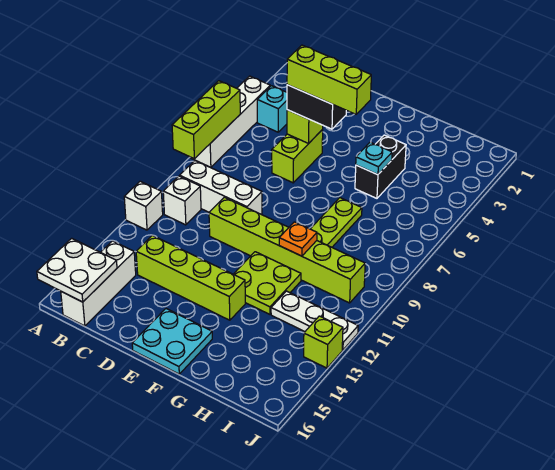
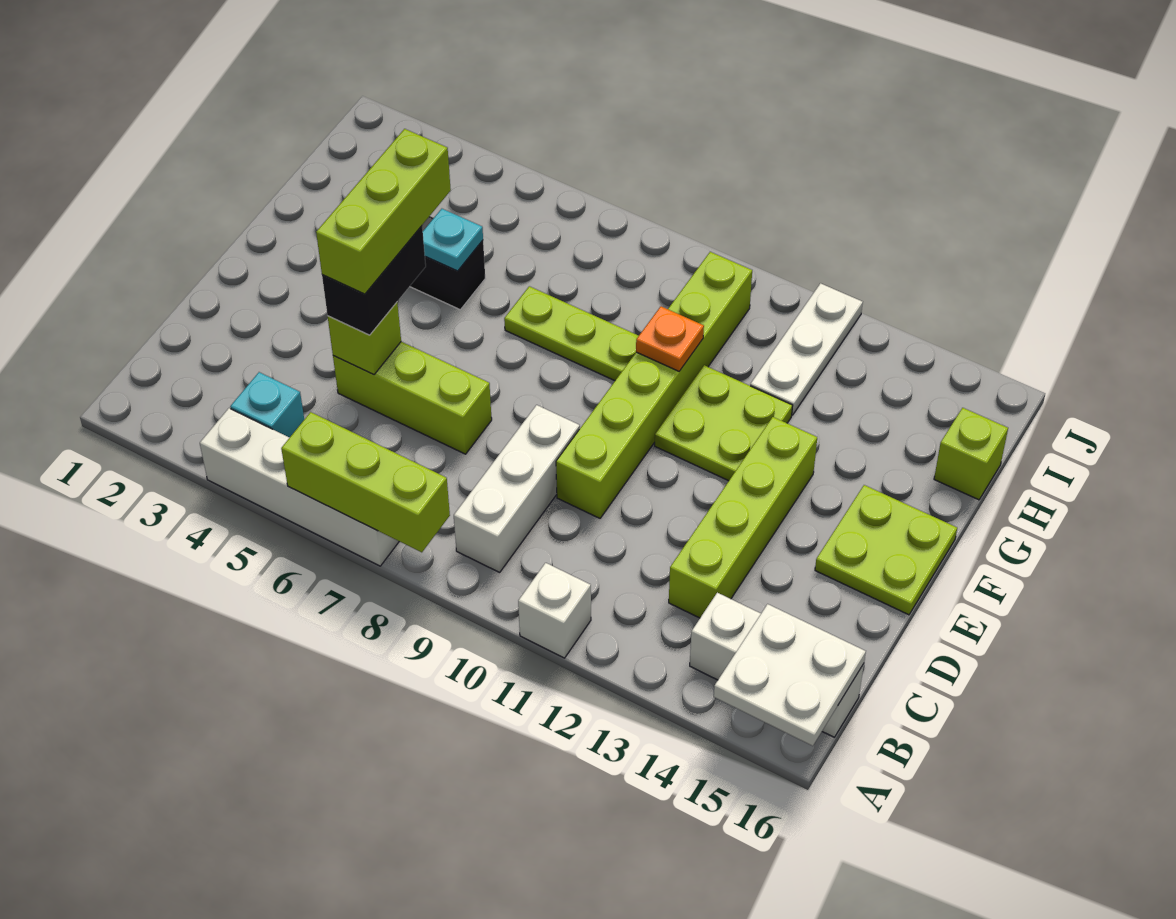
white brick B10 level 1 -> none
lime brick D5:D6 level 1 -> lime brick D5:D7 level 1
cyan plate E15:F16 level 1 -> lime plate E15:F16 level 1
lime brick J13 level 1 -> lime brick H16 level 1

